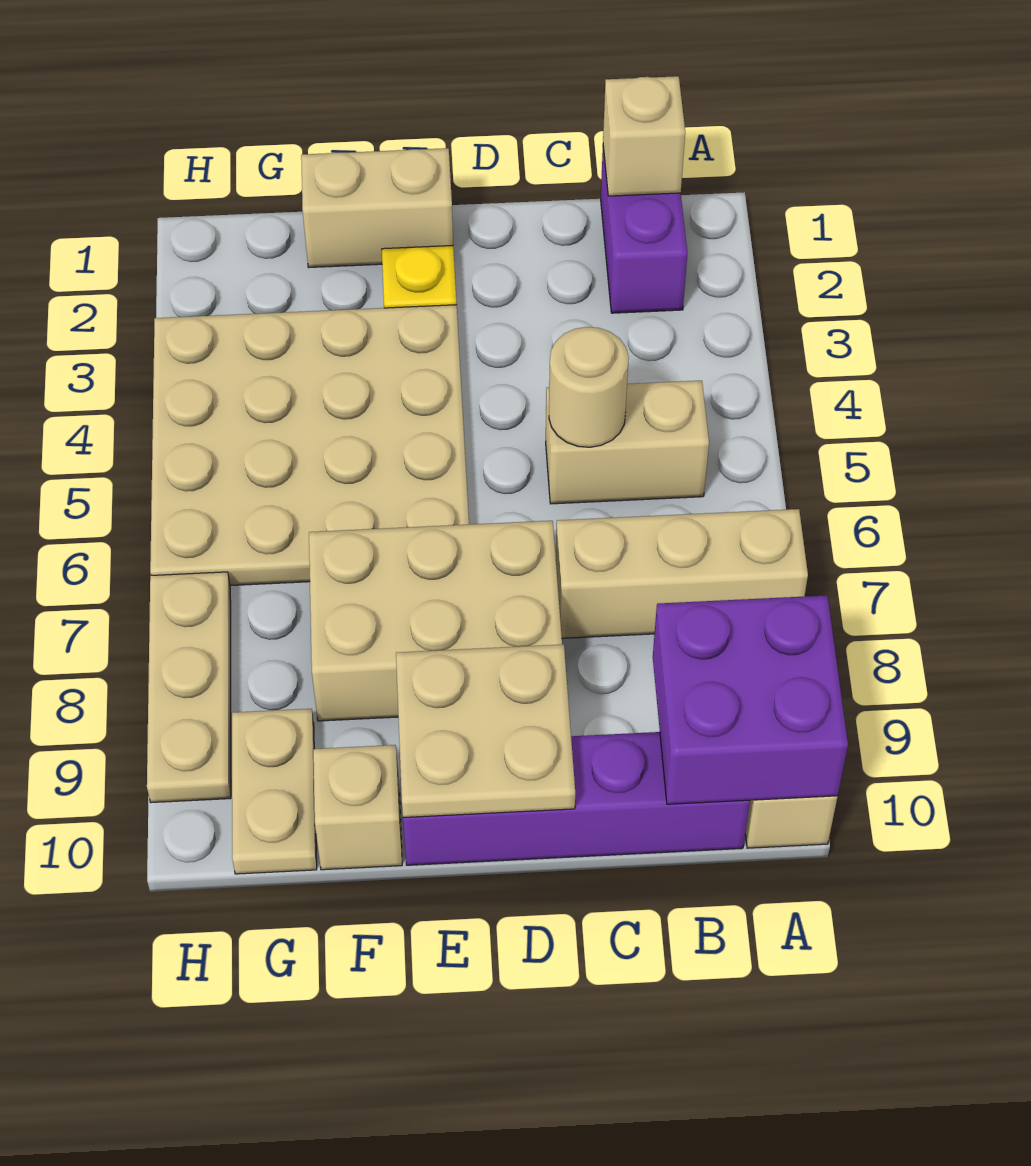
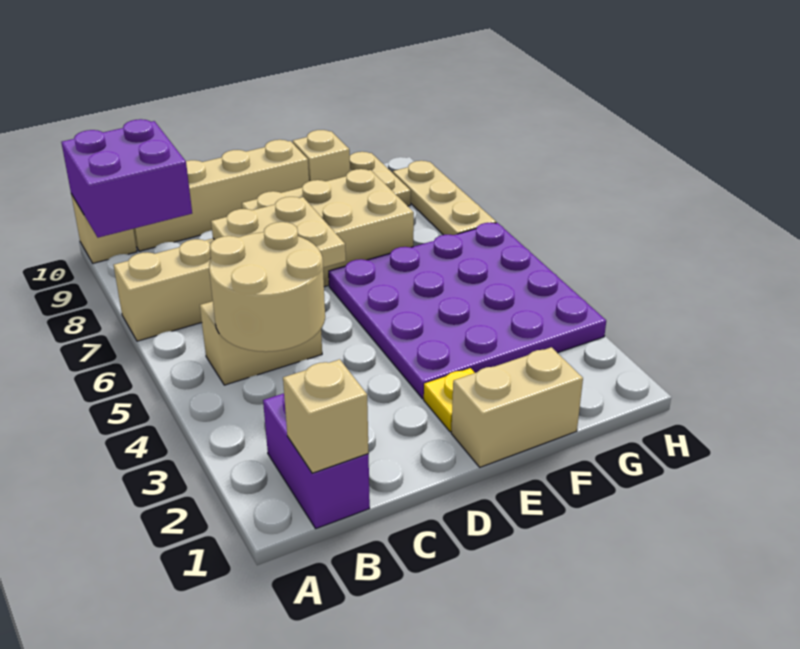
purple brick B10:E10 level 1 -> tan brick B10:E10 level 1
tan round brick C5 level 2 -> tan round brick B4:C5 level 2
tan plate D9:E10 level 2 -> tan plate C6:D7 level 2
tan plate E3:H6 level 1 -> purple plate E3:H6 level 1

